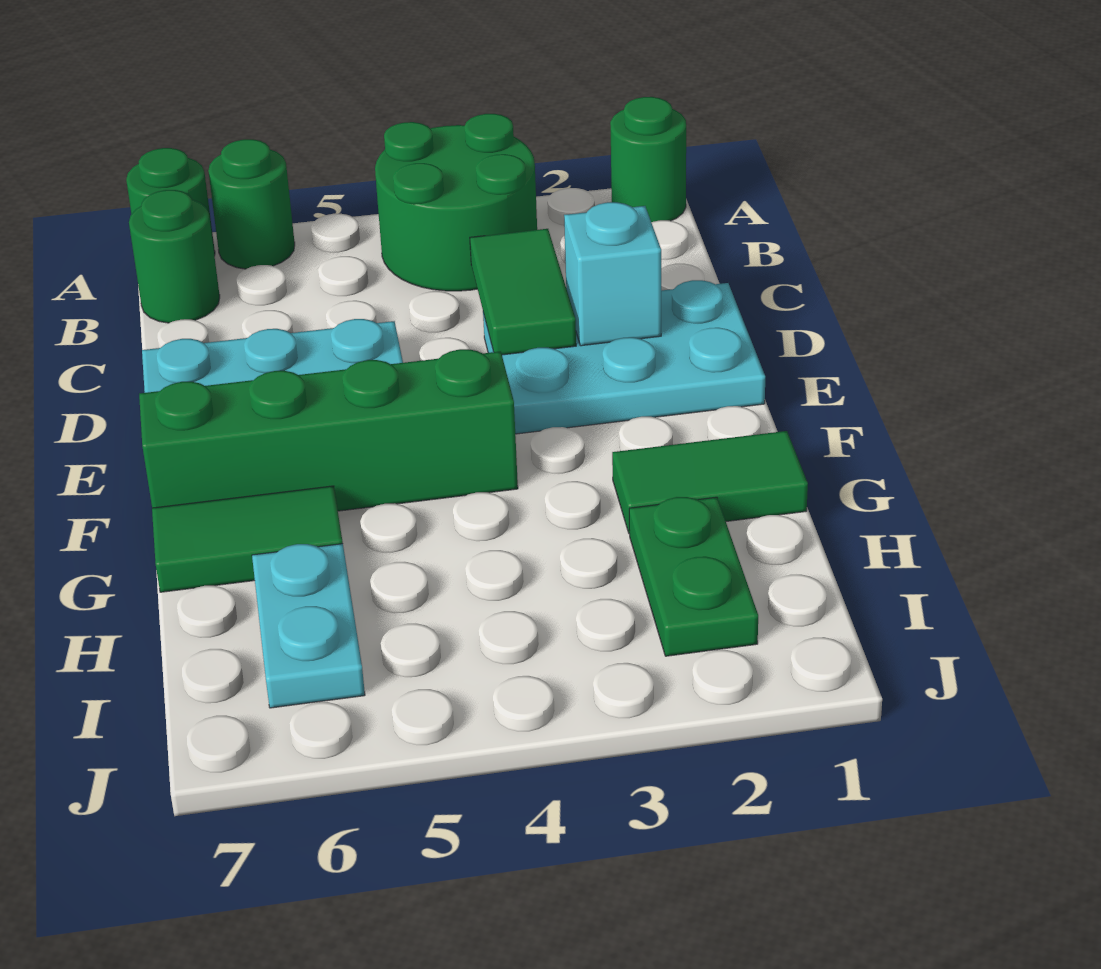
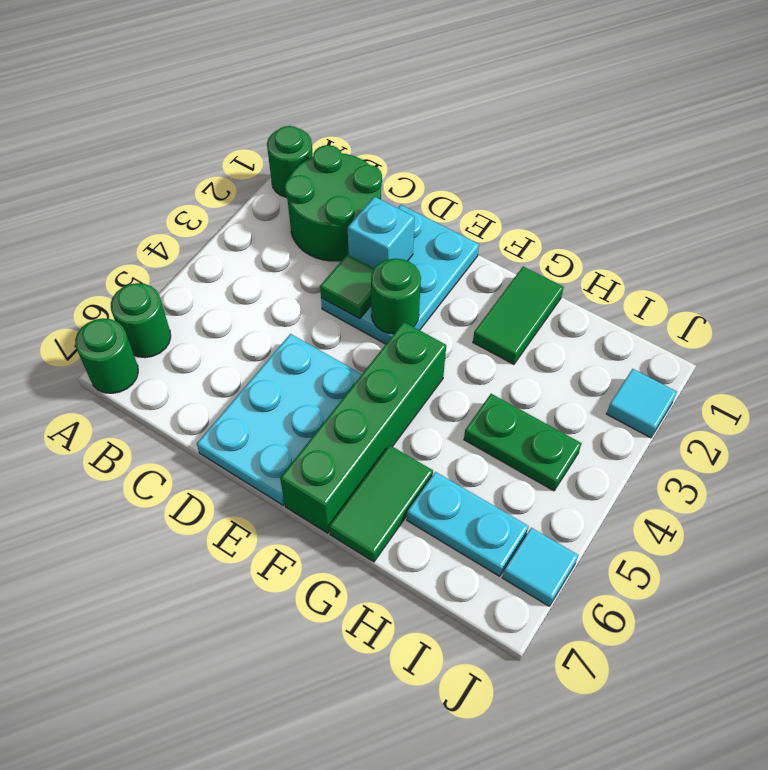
green round brick A3:B4 level 1 -> green round brick B1:C2 level 1
green round brick B7 level 1 -> green round brick E3 level 2
green tile C3:D3 level 2 -> green tile D3 level 2
green plate H2:I2 level 1 -> green plate H4:I4 level 1
none -> cyan tile J2 level 1
none -> cyan tile J6 level 1

